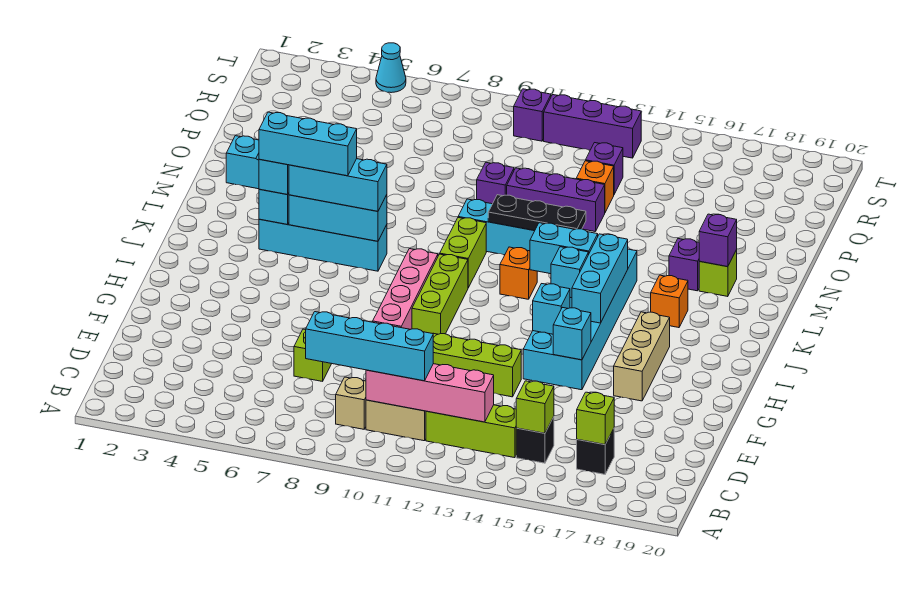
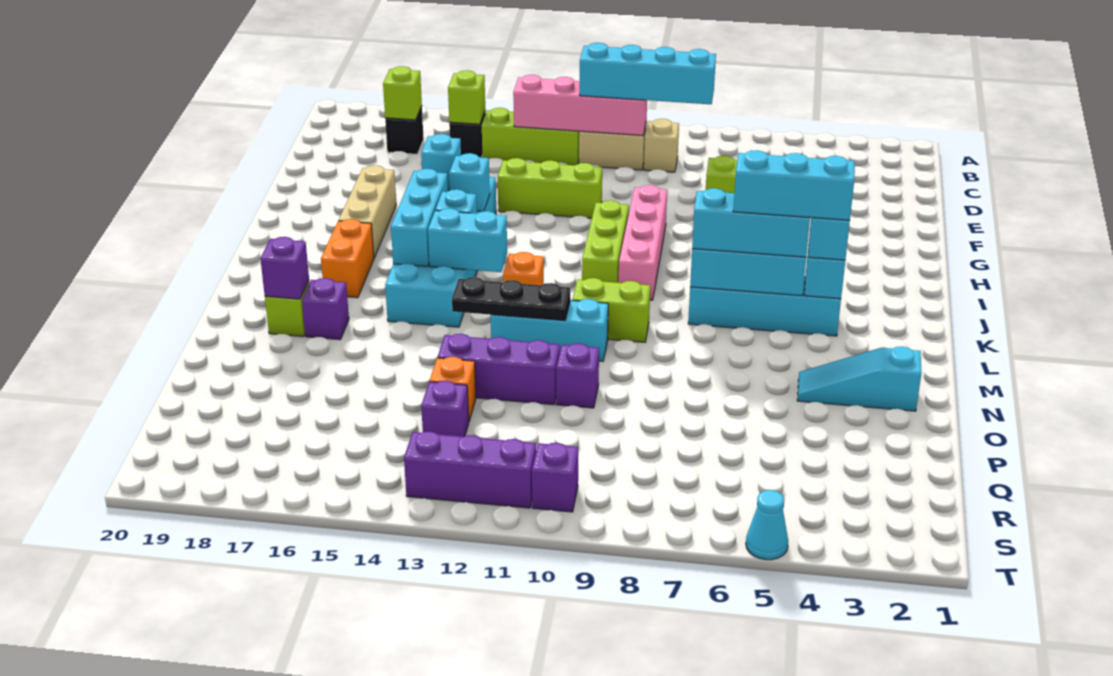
lime brick K10:L10 level 1 -> lime brick L9:L10 level 1
orange brick K17 level 1 -> orange brick J17:K17 level 1

